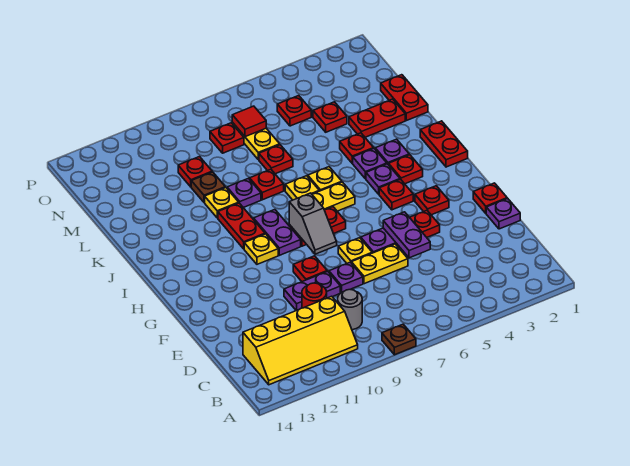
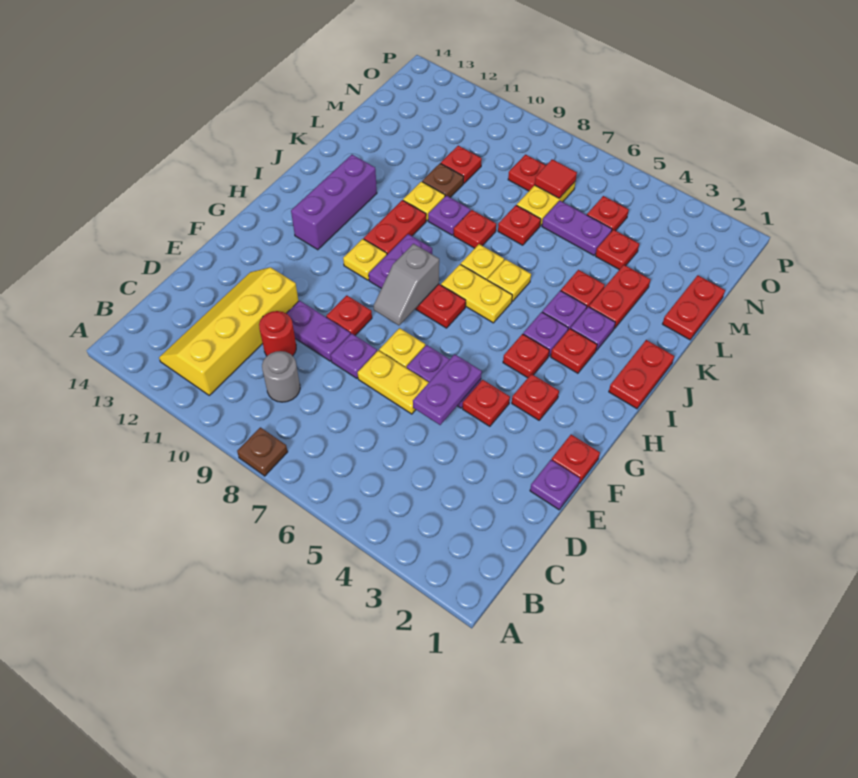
yellow slope B10:C13 level 1 top C -> yellow slope B11:E12 level 1 top 11
none -> purple brick H12:J12 level 1
red plate L2:L3 level 1 -> red plate K3:L3 level 1
none -> purple plate M5:M6 level 1

